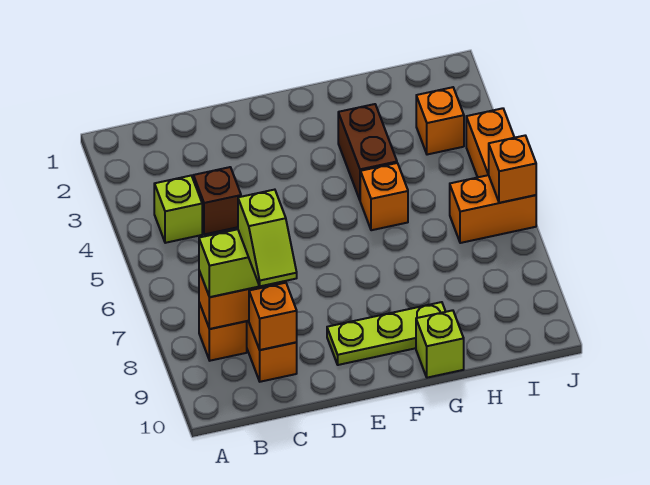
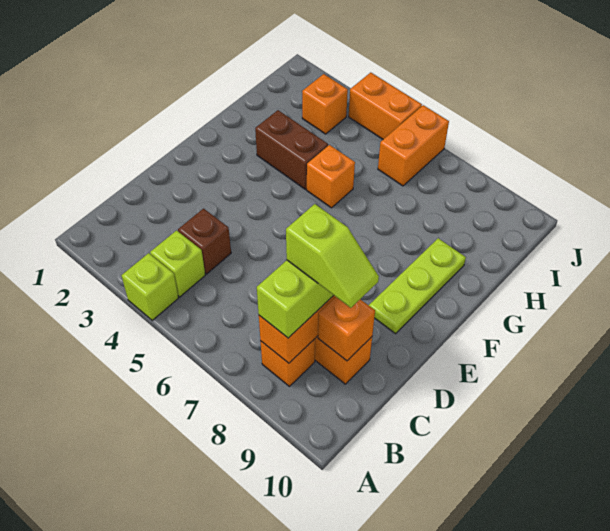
lime brick G10 level 1 -> lime brick A4 level 1
orange brick J6 level 2 -> none

